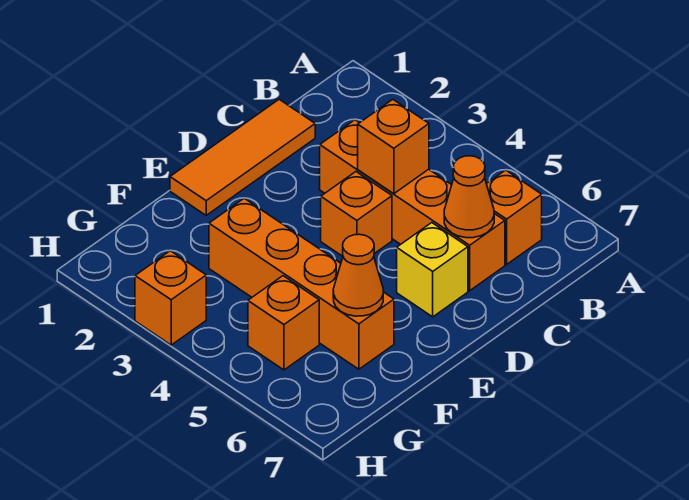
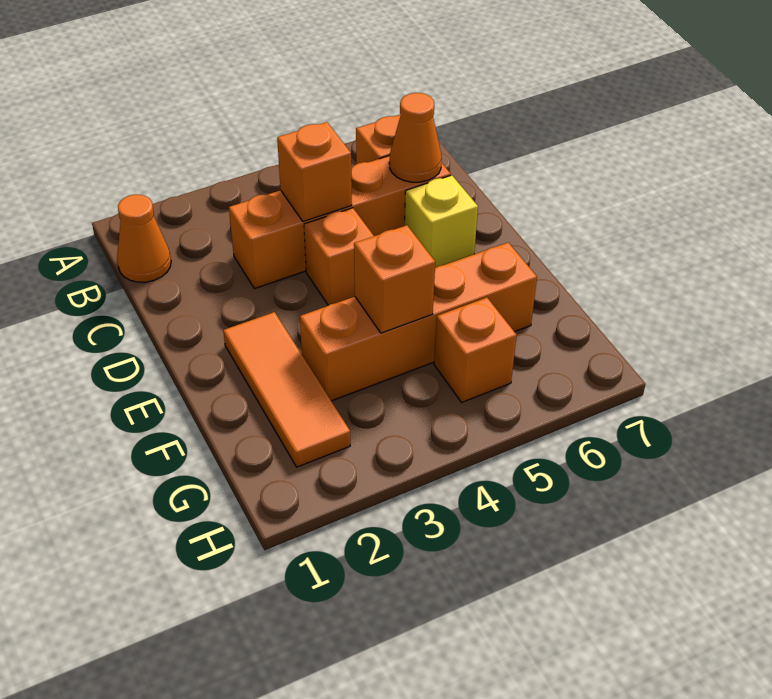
orange tile C1:E1 level 1 -> orange tile E2:G2 level 1
orange cone F6 level 2 -> orange cone B1 level 1
orange brick H3 level 1 -> orange brick F4 level 2

